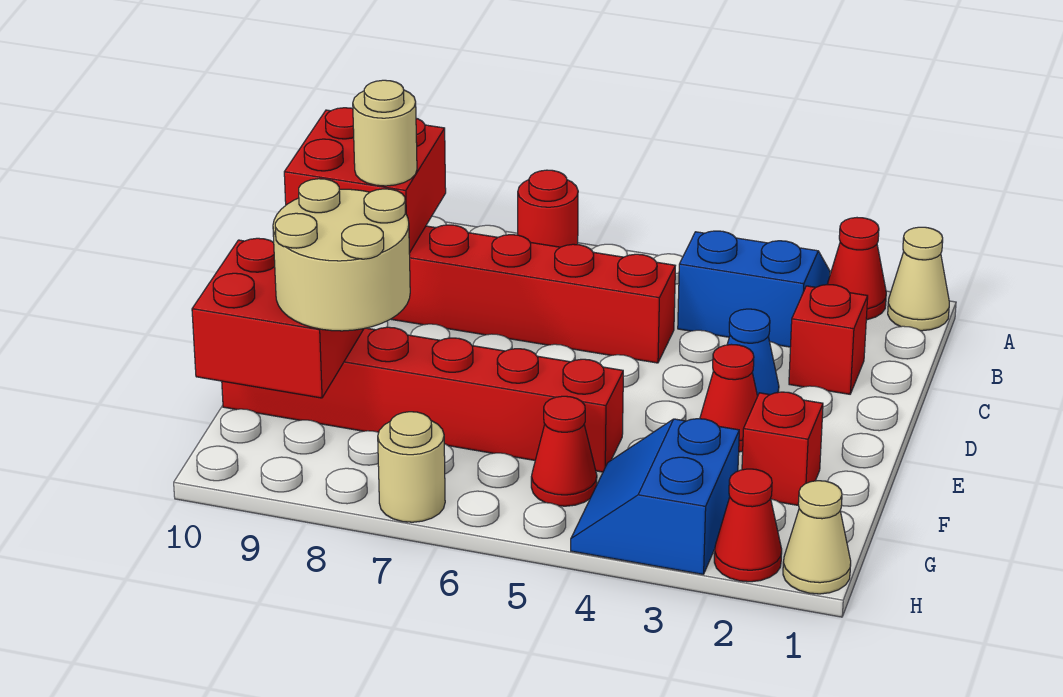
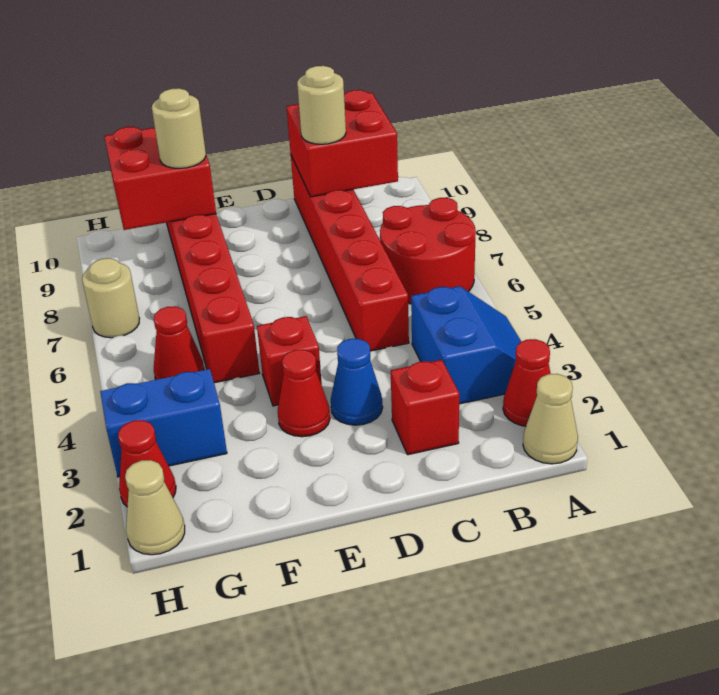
red round brick A7 level 1 -> red round brick A6:B7 level 1
red brick F2 level 1 -> red brick E4 level 1
tan round brick F8:G9 level 3 -> tan round brick F9 level 3

